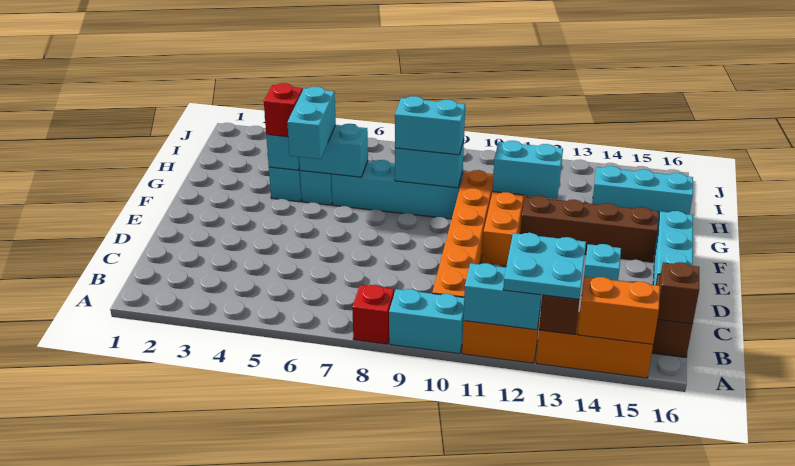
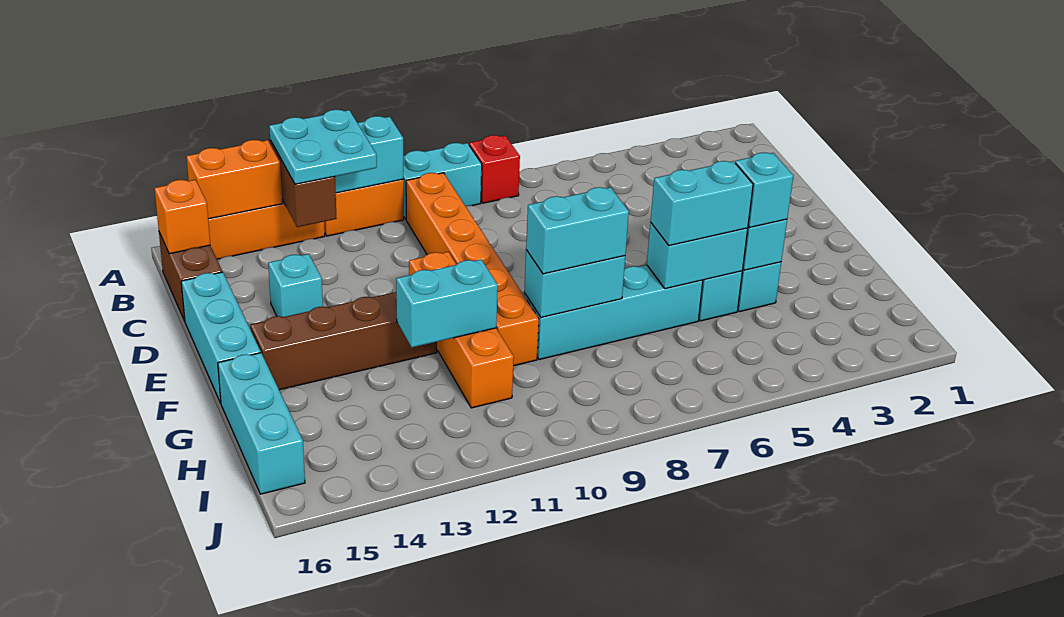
brown brick B16 level 2 -> orange brick B16 level 2
cyan brick F5:G5 level 3 -> cyan brick G5:G6 level 3
red brick G4 level 3 -> cyan brick G4 level 3
cyan brick H14:H16 level 1 -> cyan brick G16:I16 level 1

